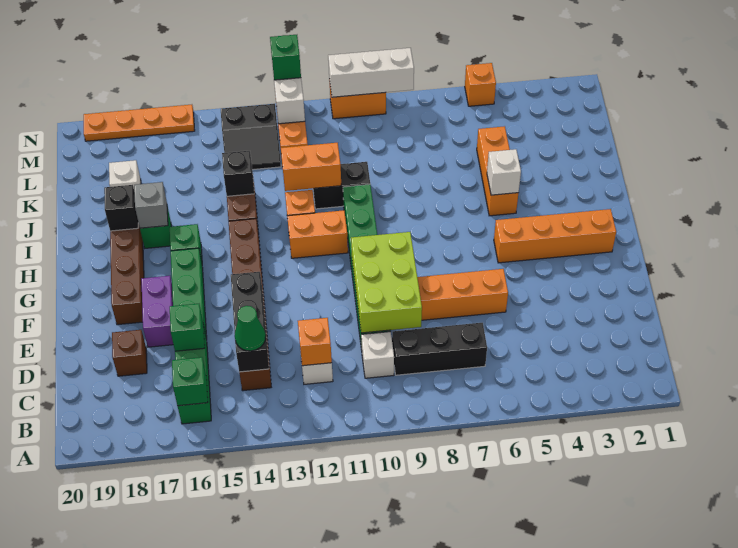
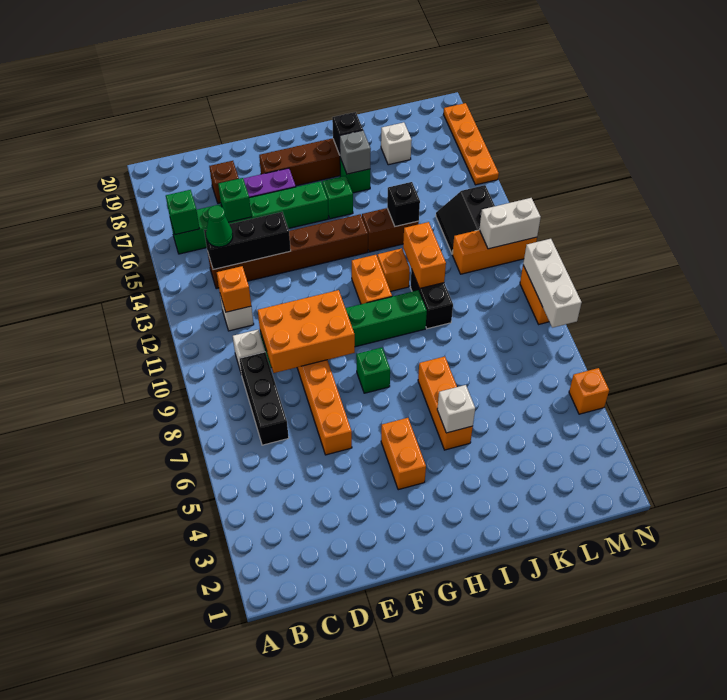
lime brick D9:F10 level 2 -> orange brick D9:F10 level 2
orange brick G2:G5 level 1 -> orange brick G4:G5 level 1
orange brick I5:K5 level 1 -> orange brick I5:I7 level 1
green brick N12 level 3 -> green brick G8 level 1

